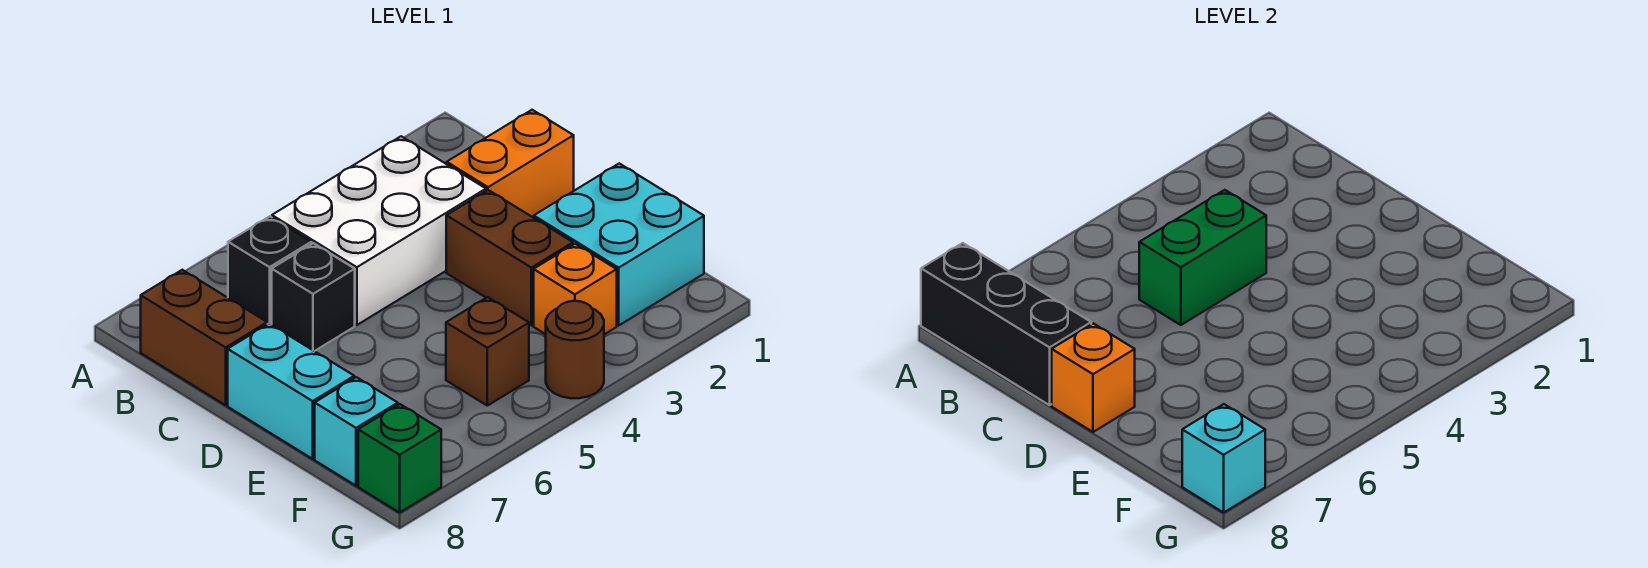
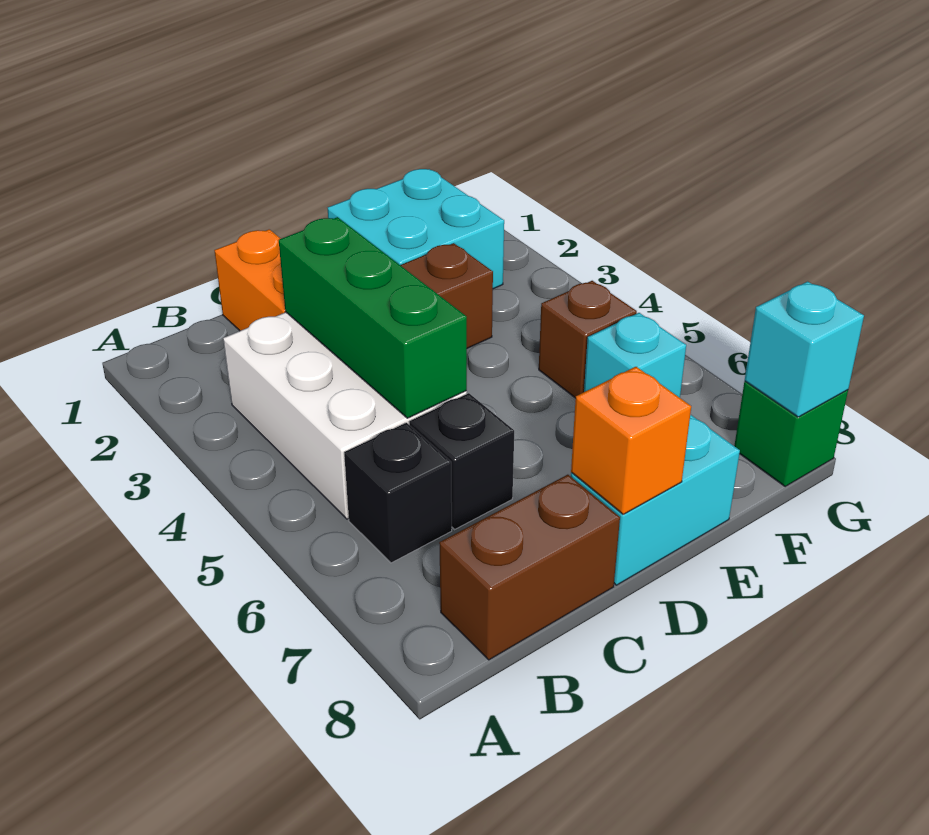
black brick A8:C8 level 2 -> none
green brick C4:C5 level 2 -> green brick C3:C5 level 2
orange brick F3 level 1 -> none
cyan brick F8 level 1 -> cyan brick F6 level 1
brown round brick G4 level 1 -> none

